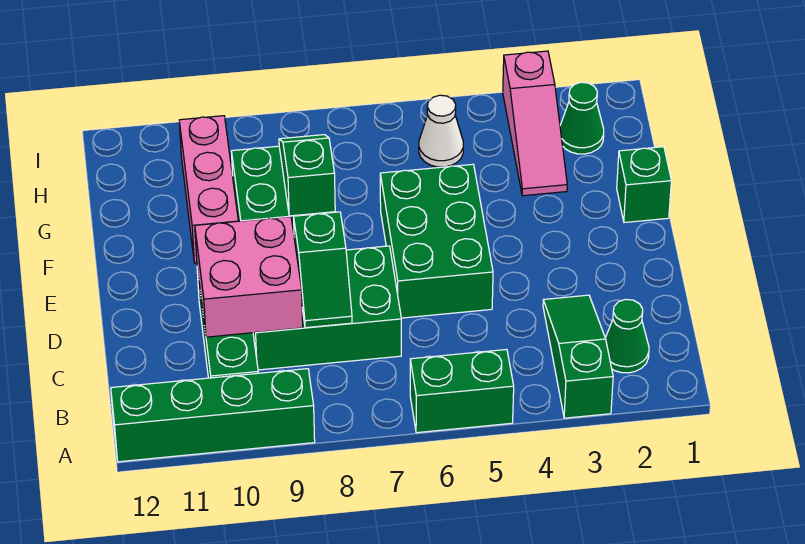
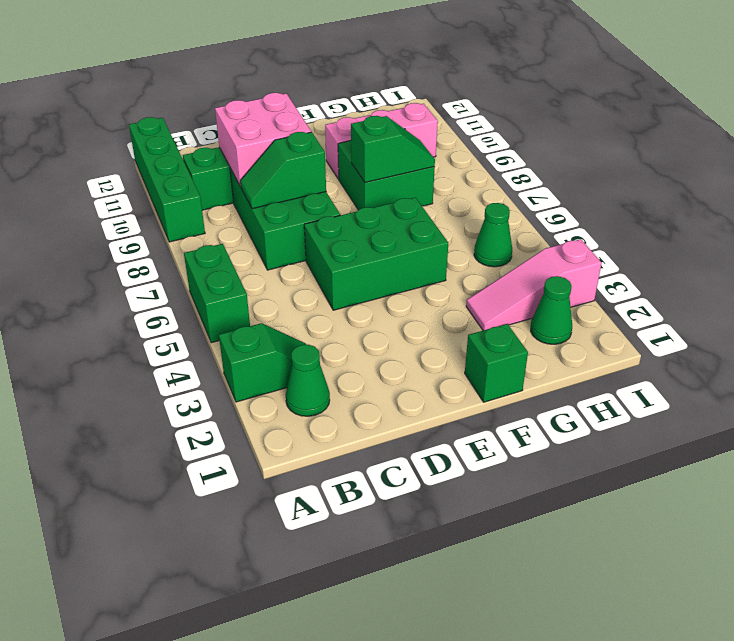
green slope A3:C3 level 1 top A -> green slope A3:B3 level 1 top A
white cone H5 level 1 -> green cone H5 level 1

